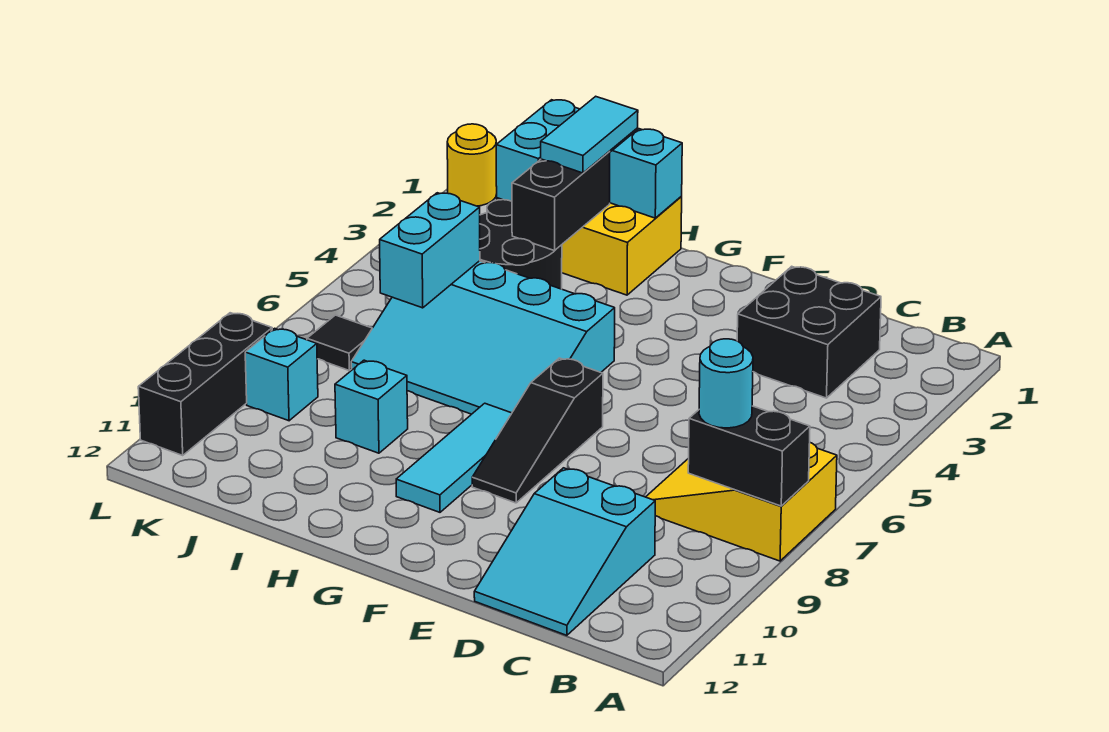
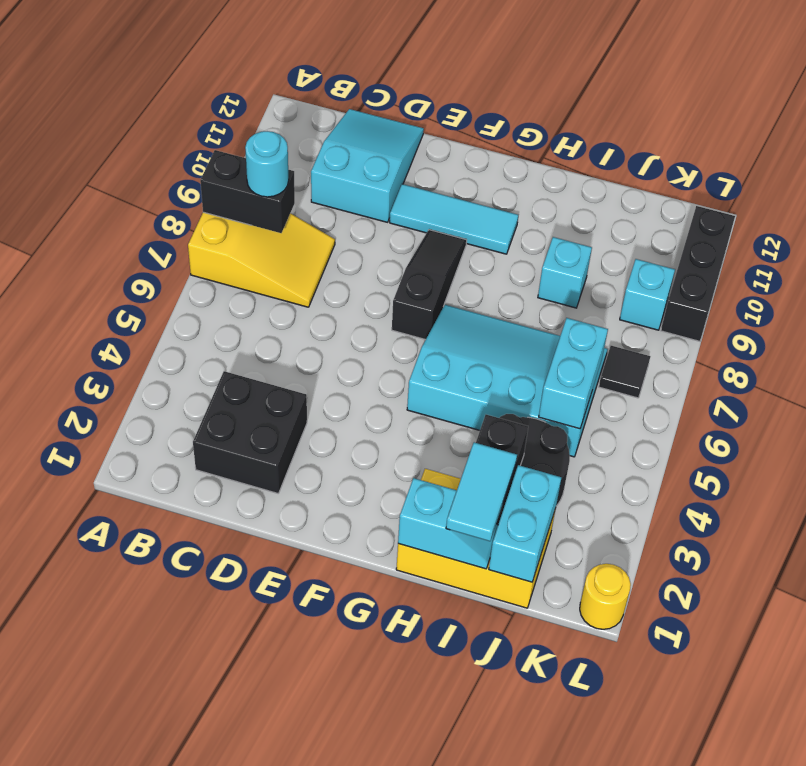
cyan tile G8:G10 level 1 -> cyan tile E10:G10 level 1

